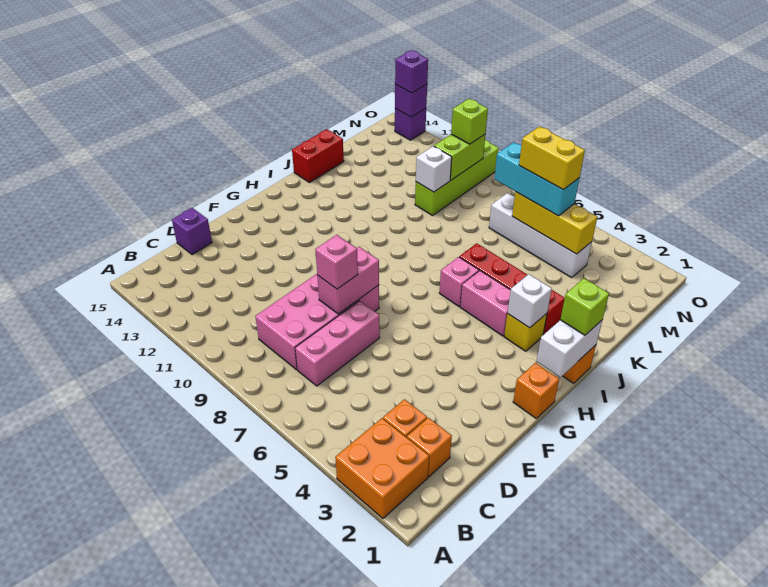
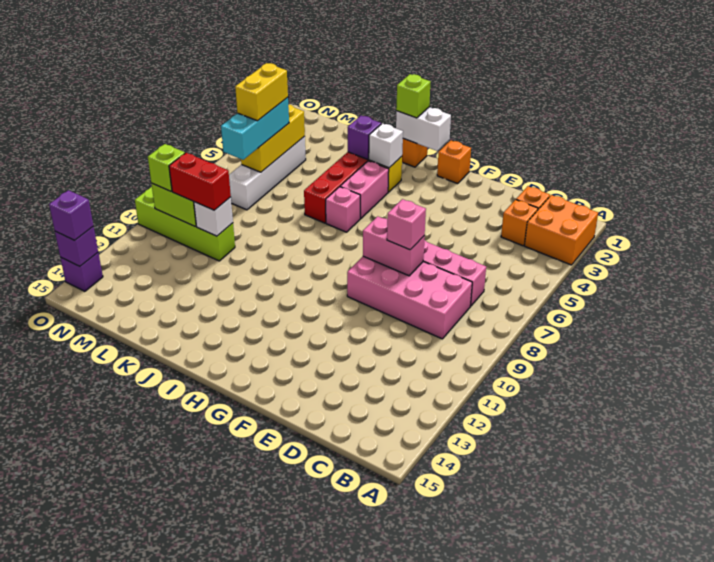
purple brick D15 level 1 -> purple brick J3 level 2
red brick J15:K15 level 1 -> red brick L10:M10 level 3

